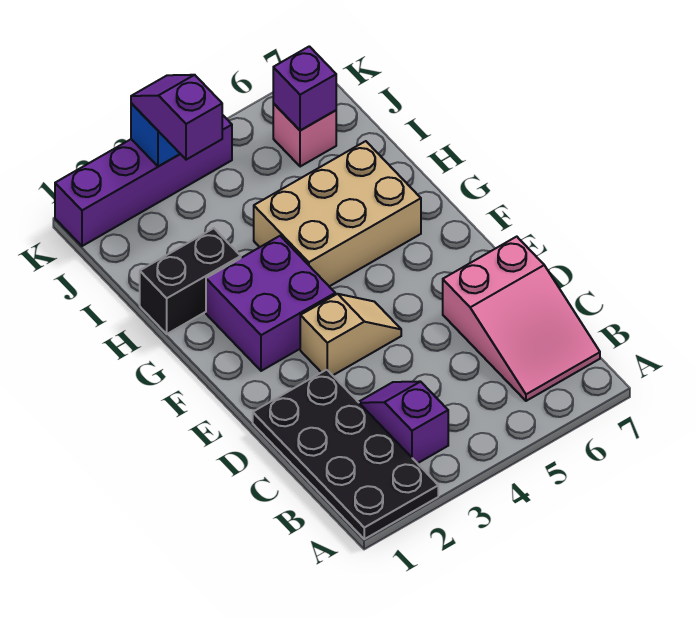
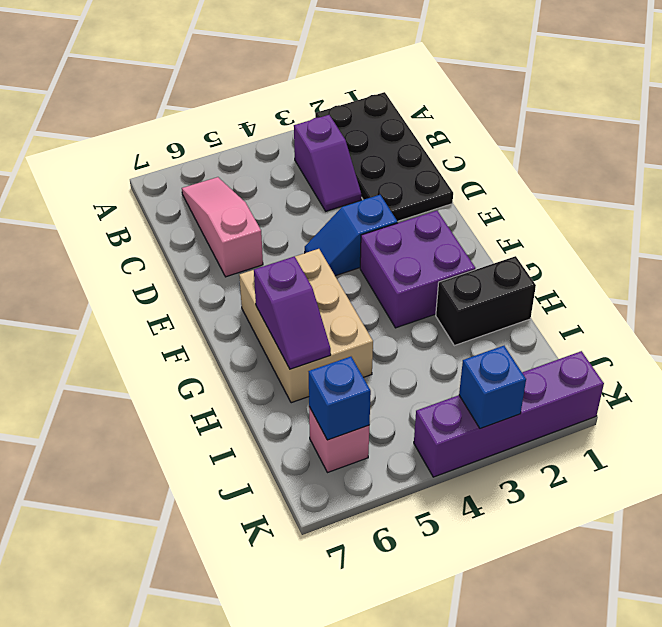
pink slope B6:D7 level 1 top D -> pink slope B6:D6 level 1 top D
tan slope E3:E4 level 1 top 3 -> blue slope E3:E4 level 1 top 3
tan brick G4:H6 level 1 -> tan brick F5:H6 level 1
purple slope J3:K3 level 3 top J -> purple slope G6:H6 level 2 top G
purple brick J6 level 2 -> blue brick J6 level 2

